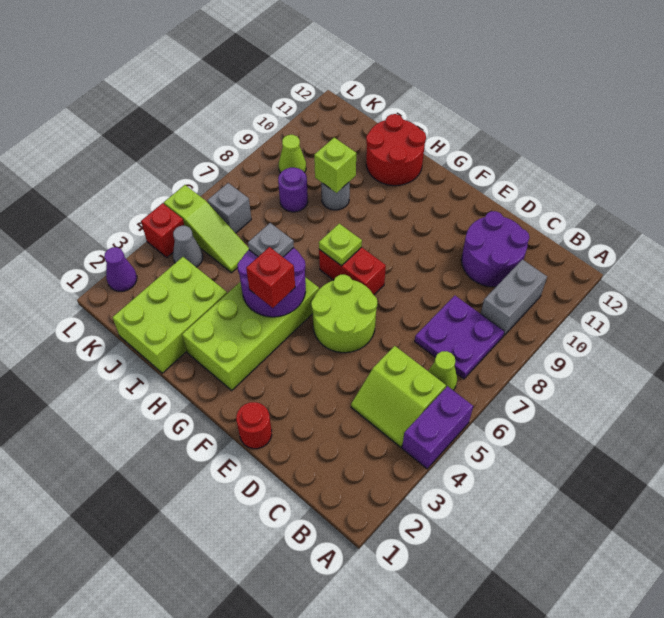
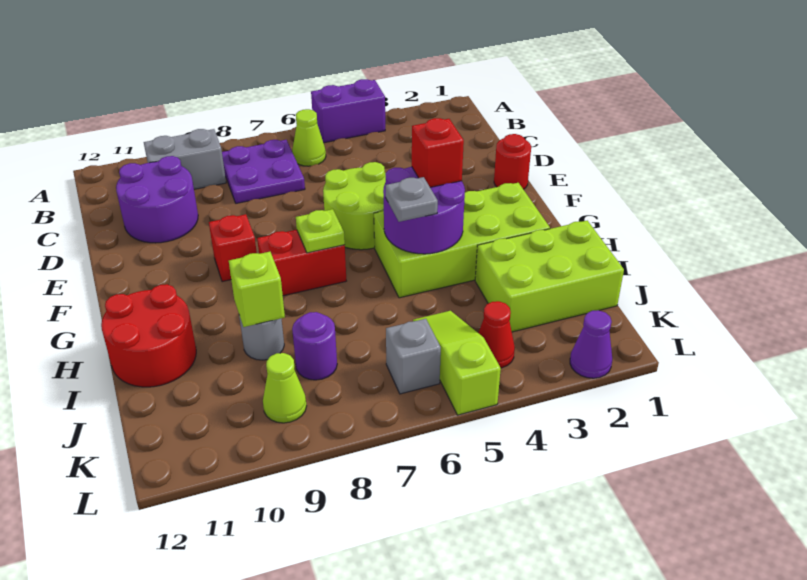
lime slope B4:C5 level 1 top 5 -> none
red brick F7:G7 level 1 -> red brick G7:G8 level 1
grey cone K4 level 1 -> red cone K4 level 1
red brick L4 level 1 -> red brick F9 level 1

